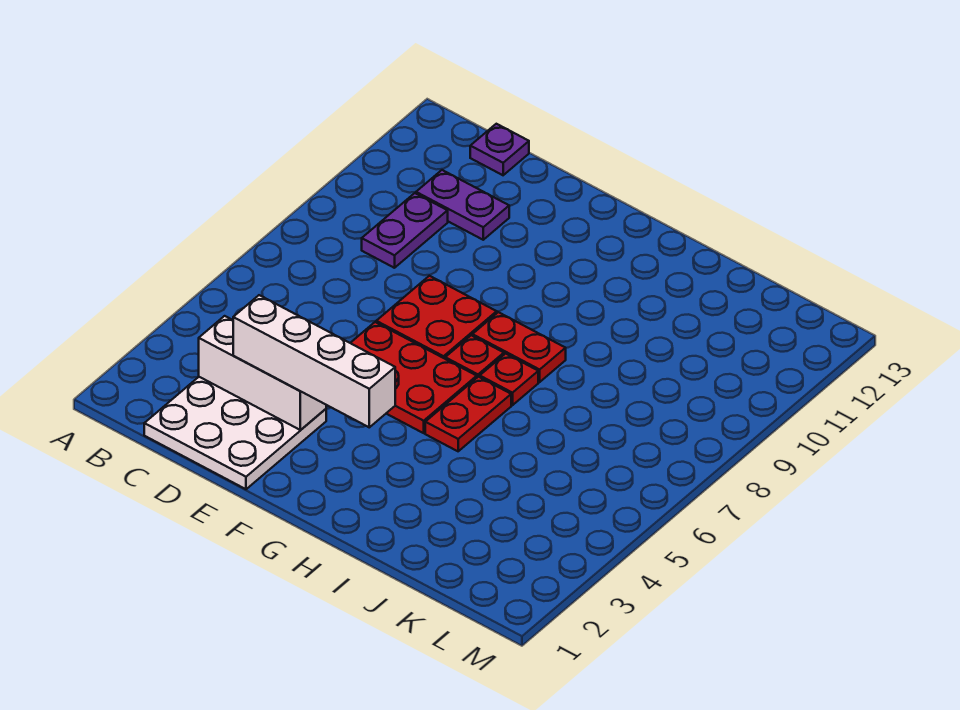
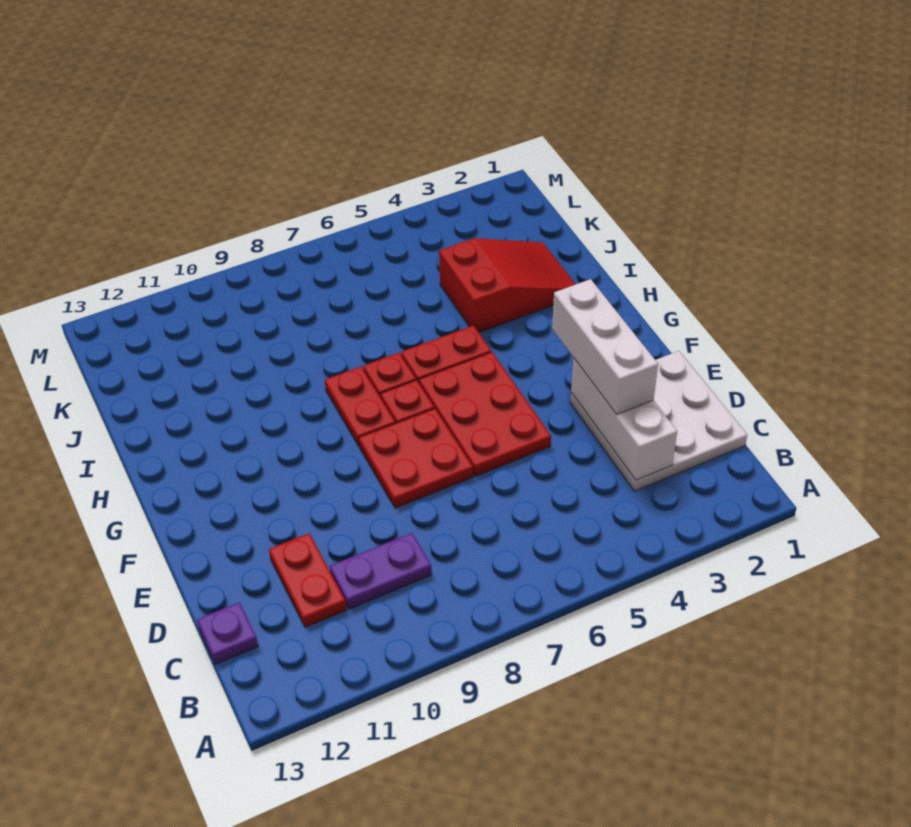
purple plate C11:D11 level 1 -> red plate C11:D11 level 1
white brick D3:G3 level 3 -> white brick D3:F3 level 3
none -> red slope I2:J4 level 1 top 4

